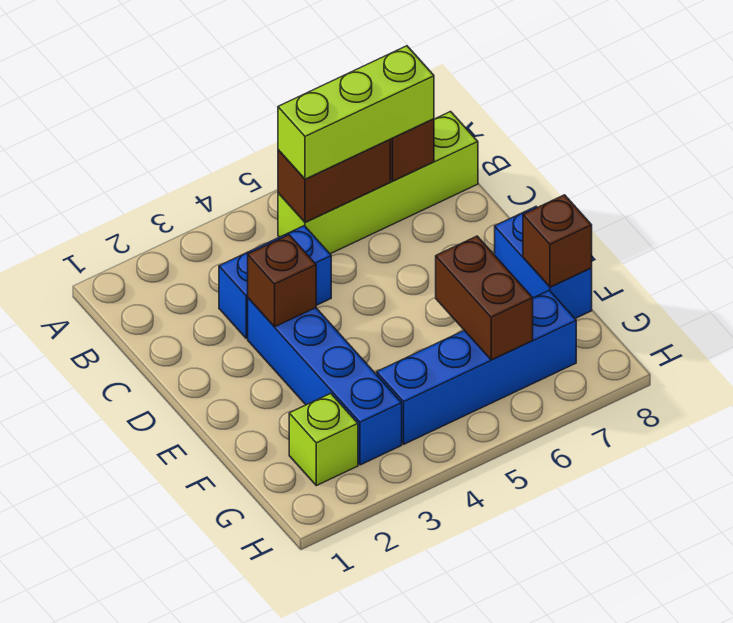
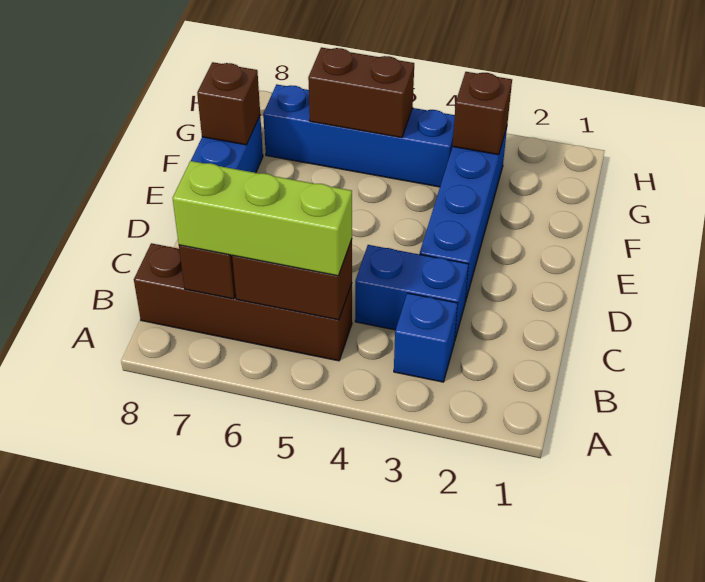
none -> blue brick B3 level 1
lime brick B5:B8 level 1 -> brown brick B5:B8 level 1
brown brick D3 level 2 -> brown brick G3 level 2
brown brick F6:G6 level 2 -> brown brick G5:G6 level 2
lime brick G2 level 1 -> none

